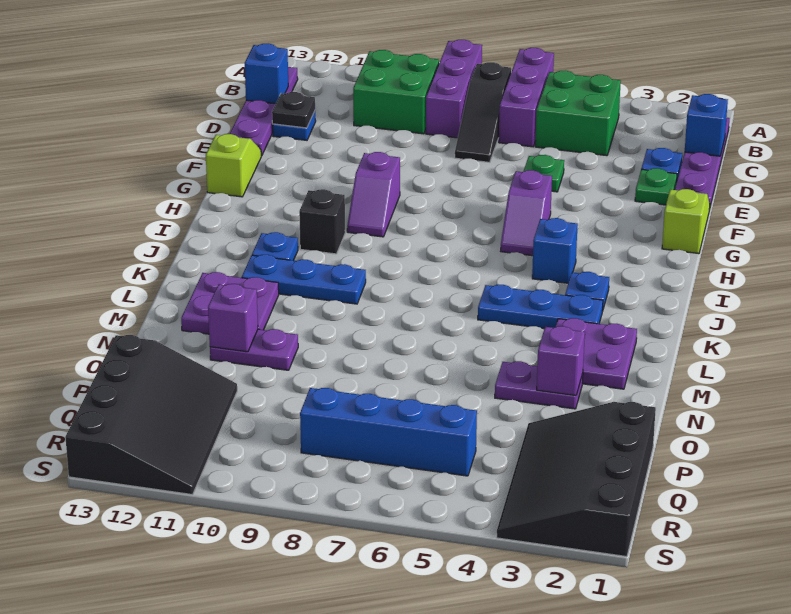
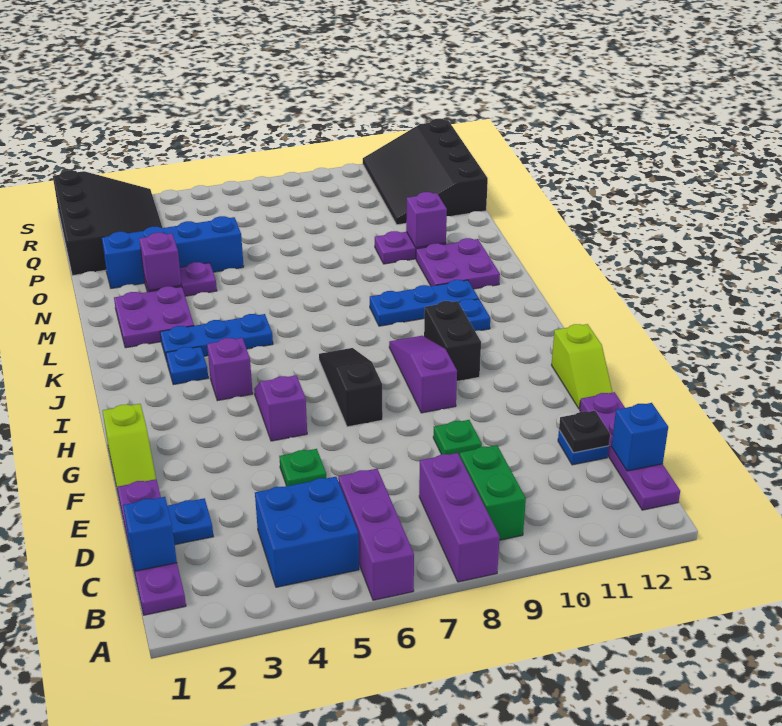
green brick B4:C5 level 1 -> blue brick B4:C5 level 1
black slope B7:D7 level 1 top B -> black slope G7:I7 level 1 top G
green brick B9:C10 level 1 -> green brick B9:C9 level 1
green plate E2 level 1 -> green plate E9 level 1
purple slope G9:H9 level 1 top G -> purple slope G9:I9 level 1 top G
blue brick I4 level 1 -> purple brick I4 level 1
black brick I10 level 1 -> black brick H10:I10 level 1
blue brick Q5:Q8 level 1 -> blue brick O2:O5 level 1

